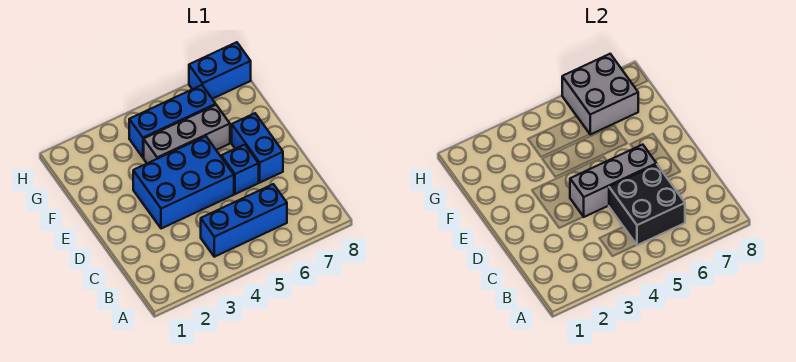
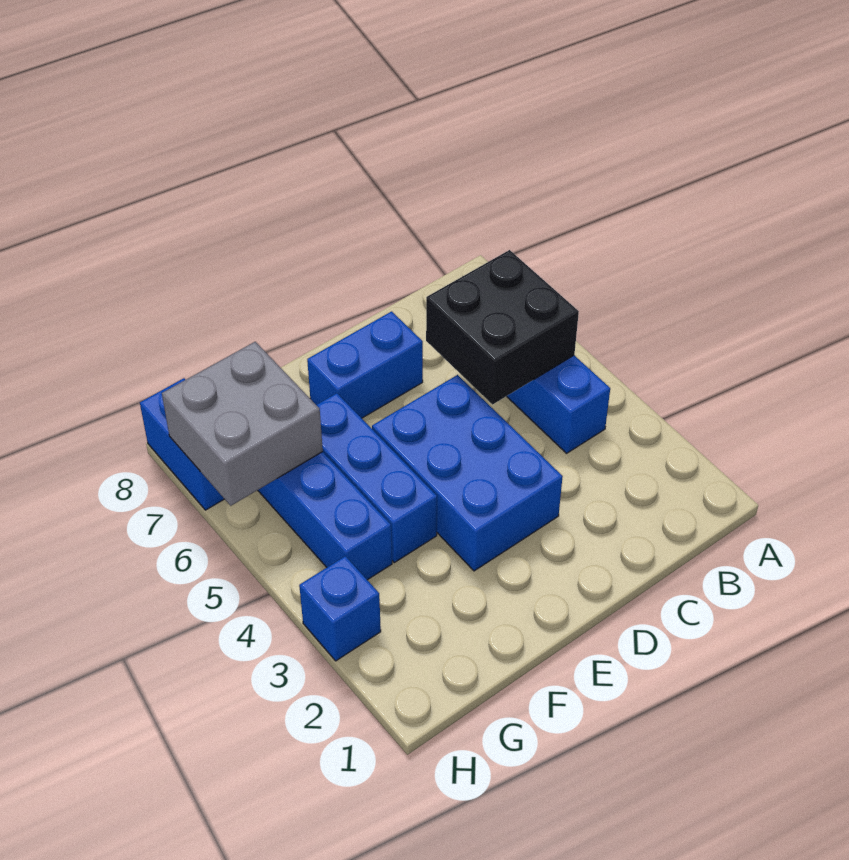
grey brick D4:D6 level 2 -> none
blue brick D6 level 1 -> blue brick H3 level 1
grey brick F4:F6 level 1 -> blue brick F4:F6 level 1

